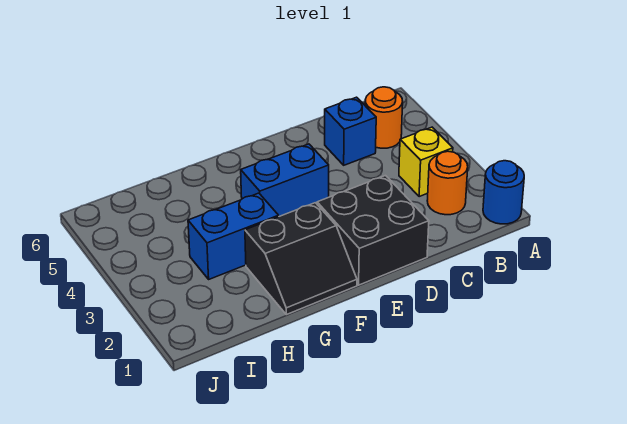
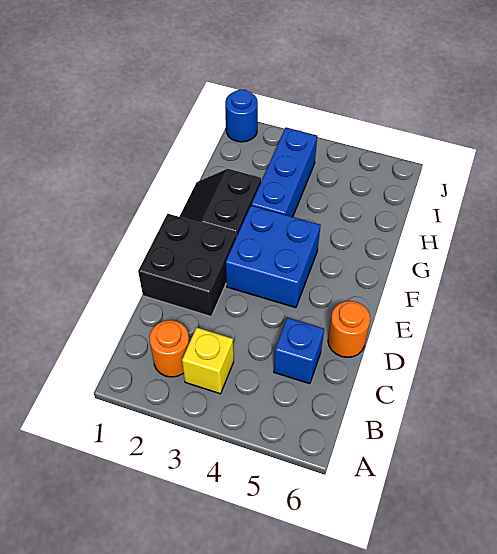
blue round brick A1 level 1 -> blue round brick J1 level 1
orange round brick B5 level 1 -> orange round brick D6 level 1
blue brick E4:F4 level 1 -> blue brick E3:F4 level 1
blue brick G3:H3 level 1 -> blue brick G3:I3 level 1

